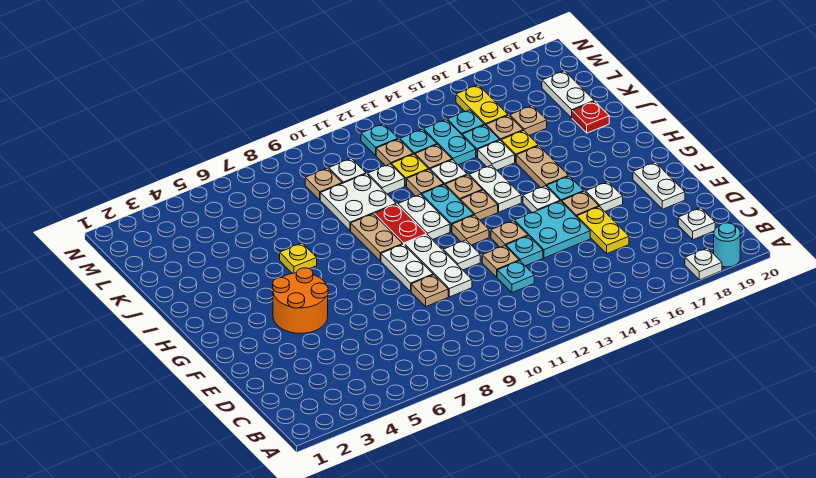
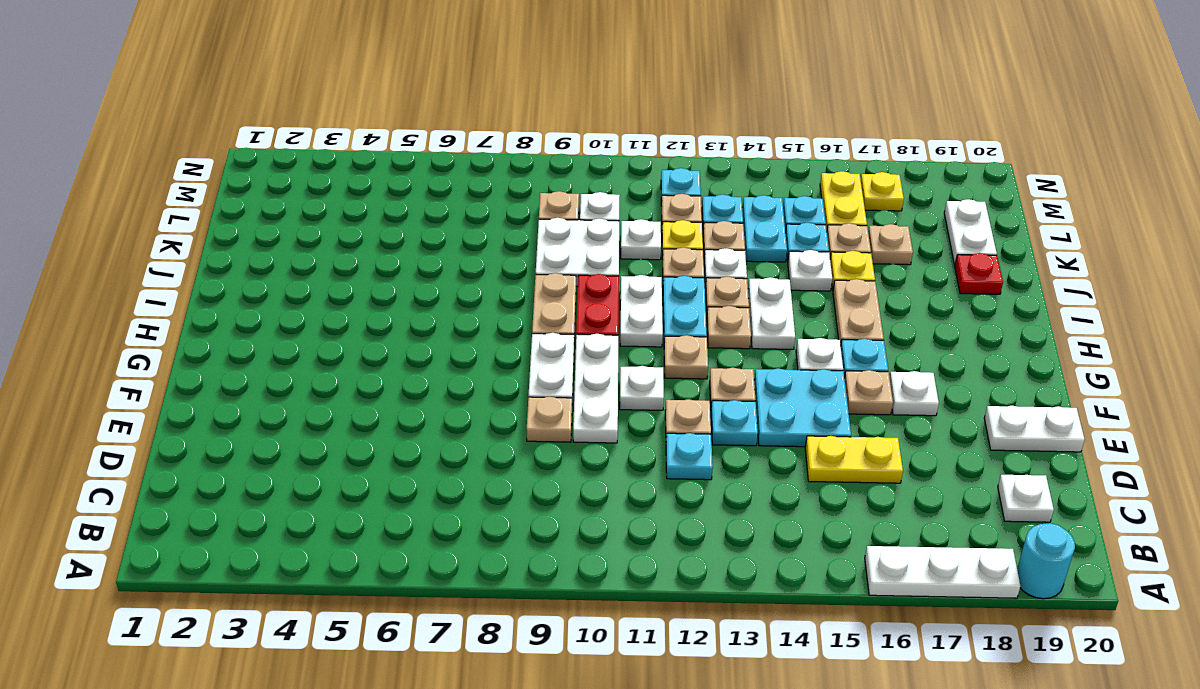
white plate A18 level 1 -> white plate A16:A18 level 1
yellow plate D16:E16 level 1 -> yellow plate D15:D16 level 1
white plate E19:F19 level 1 -> white plate E19:E20 level 1
orange round brick F4:G5 level 1 -> none
yellow plate I6 level 1 -> yellow plate M17 level 1

